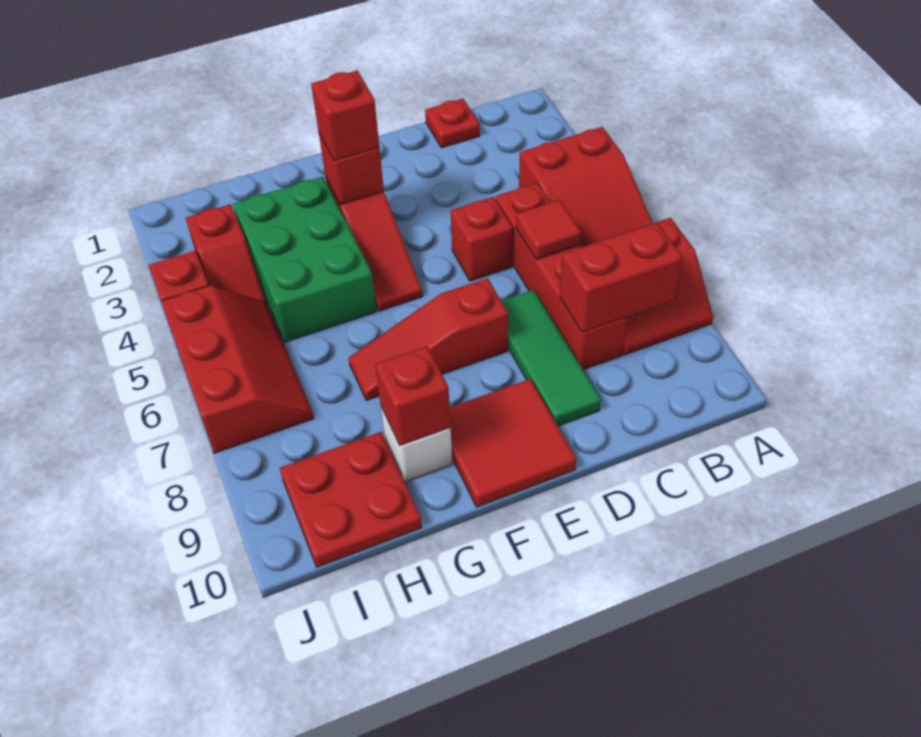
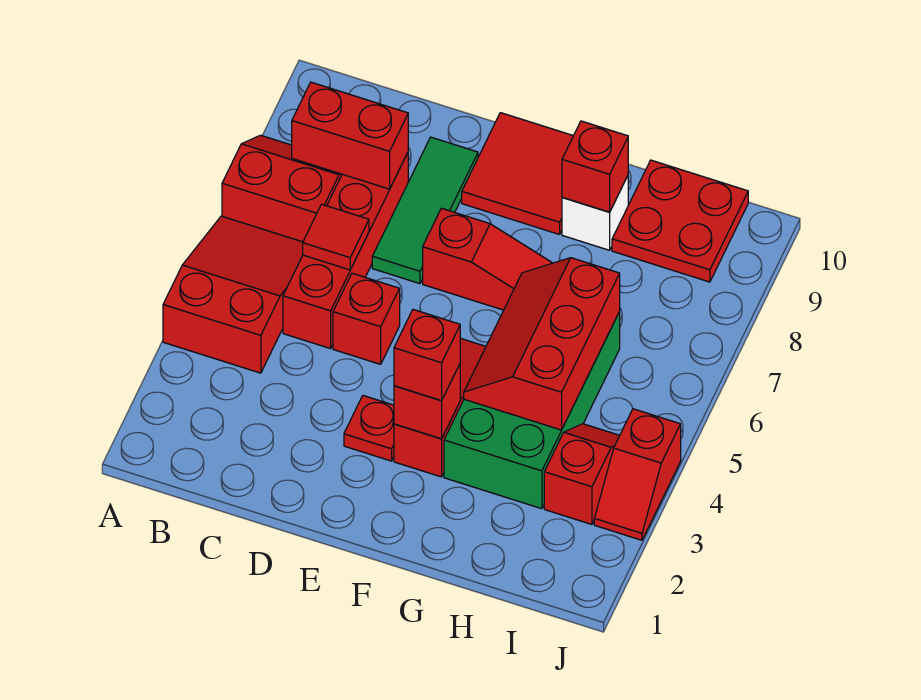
red plate C1 level 1 -> red plate E3 level 1
green brick G3:H5 level 1 -> green brick G3:H6 level 1
red slope I5:J7 level 1 top J -> red slope G4:H6 level 2 top H

